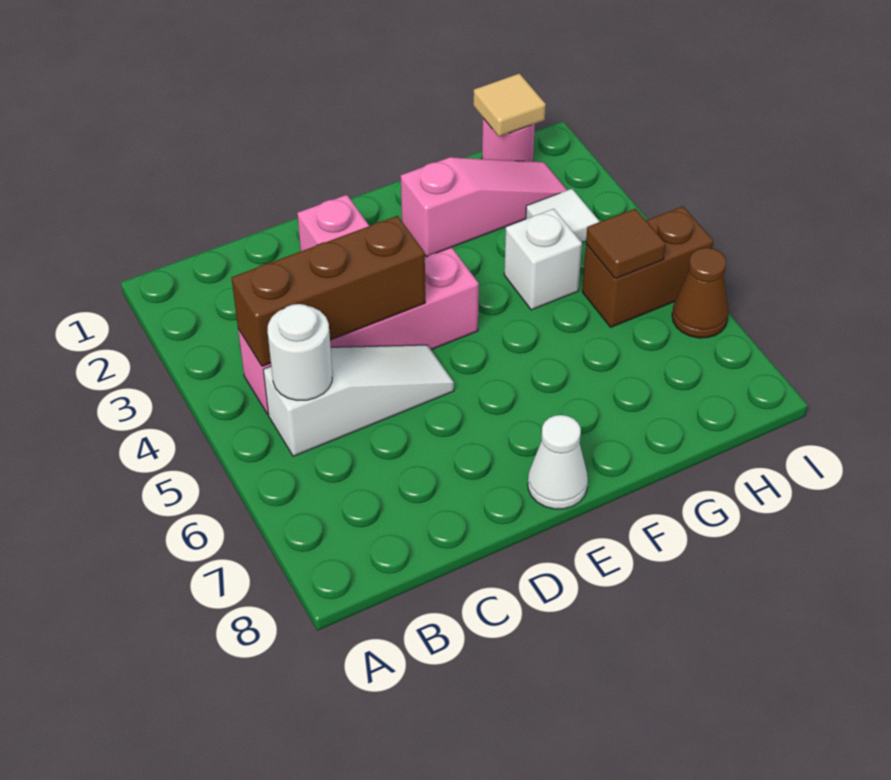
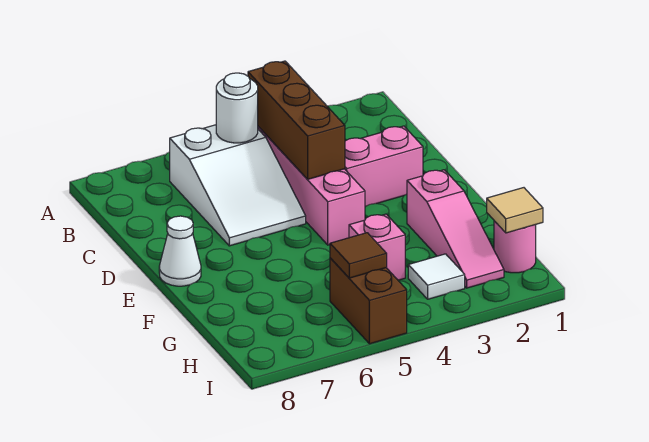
white slope B5:D5 level 1 top B -> white slope B5:D6 level 1 top B
white brick G4 level 1 -> pink brick G4 level 1
brown cone I6 level 1 -> none

